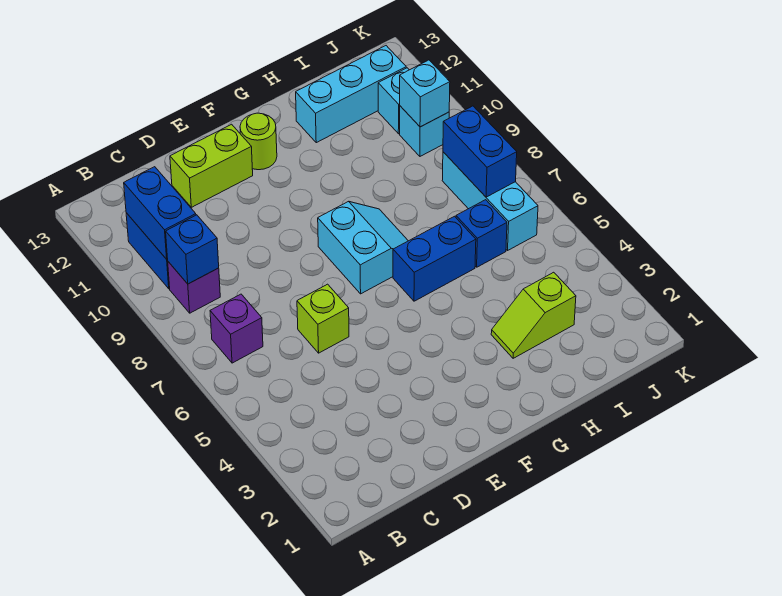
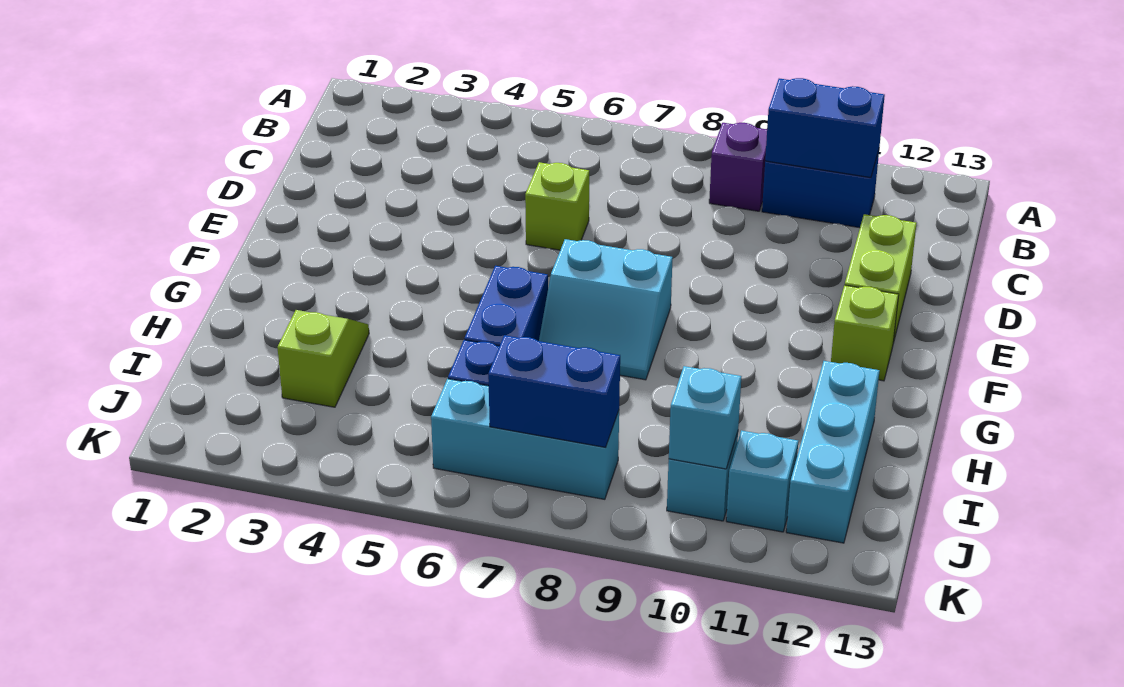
purple brick B7 level 1 -> none
blue brick B9 level 2 -> none
lime round brick F12 level 1 -> lime brick F12 level 1

